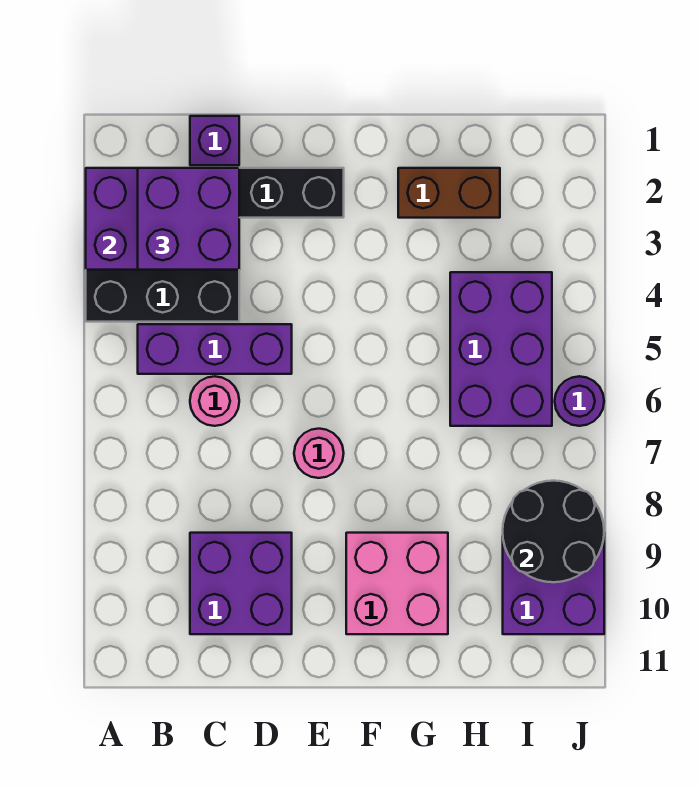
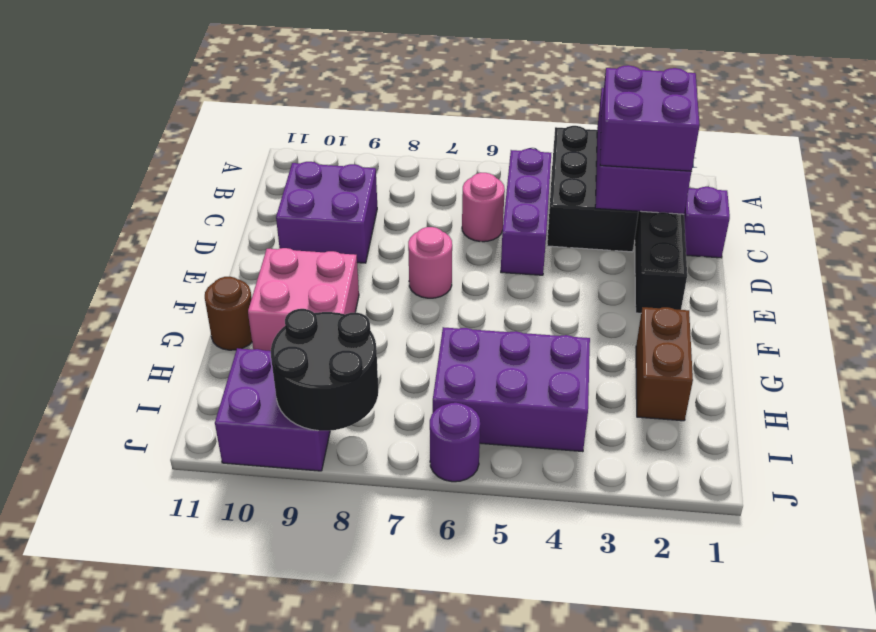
none -> brown round brick G11 level 1

